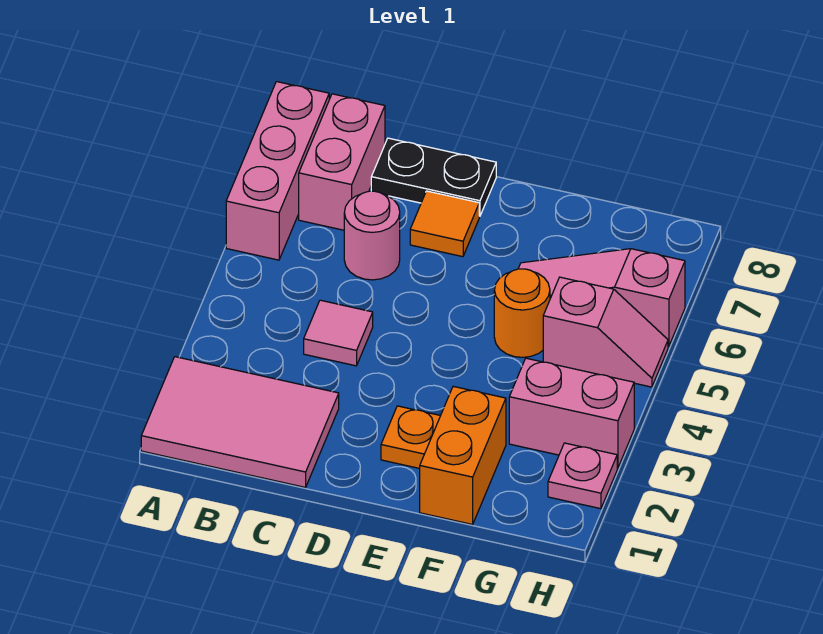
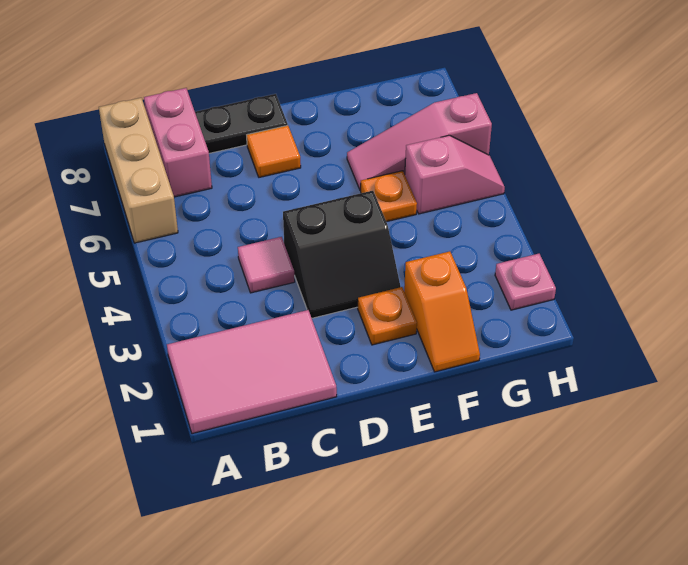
pink brick A6:A8 level 1 -> tan brick A6:A8 level 1
pink round brick C6 level 1 -> none
none -> black slope D3:E4 level 1 top 4
orange brick F1:F2 level 1 -> orange slope F1:F2 level 1 top 2
orange round brick F5 level 1 -> orange plate F5 level 1
pink brick G3:H3 level 1 -> none

